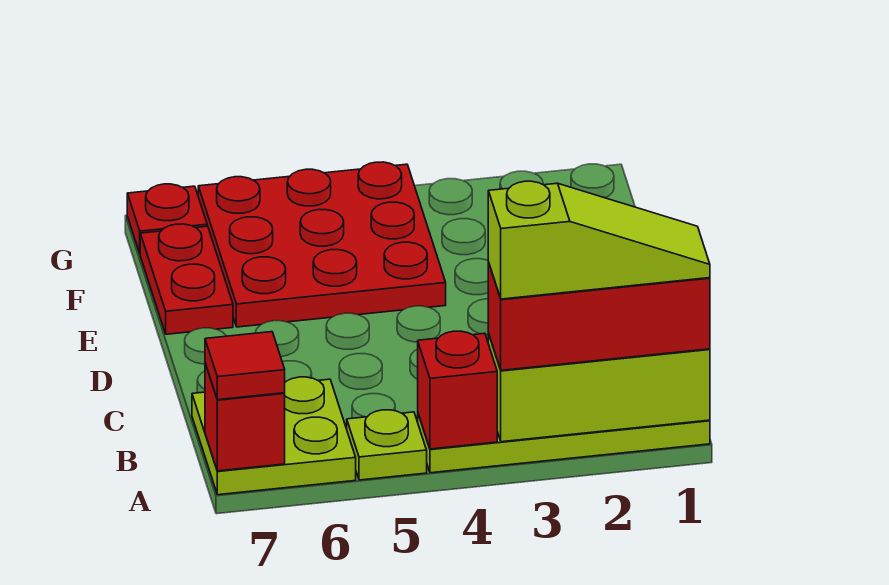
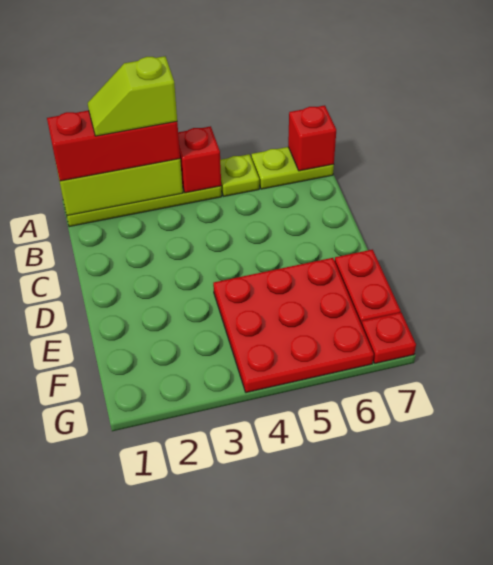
lime slope A1:A3 level 4 top 3 -> lime slope A2:A3 level 4 top 3
lime plate A6:B7 level 1 -> lime plate A6:A7 level 1
red tile A7 level 3 -> none

